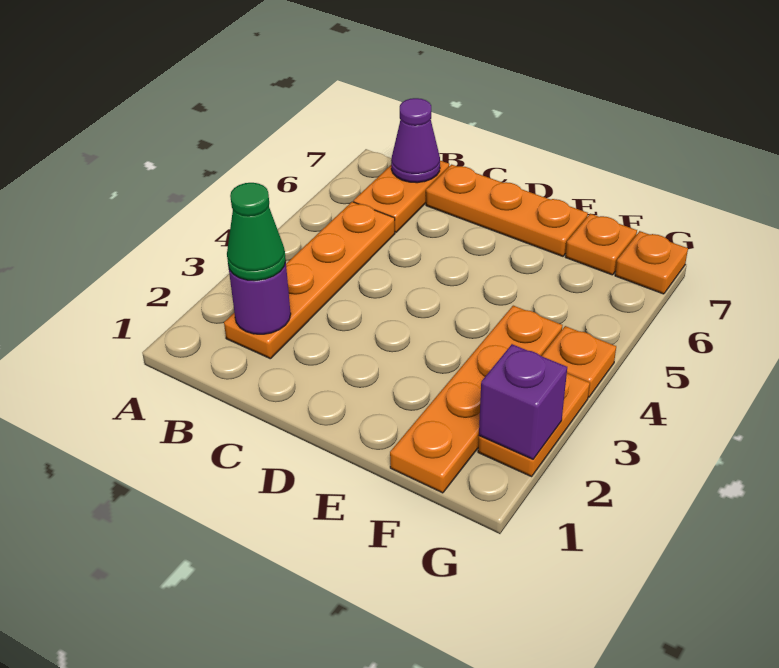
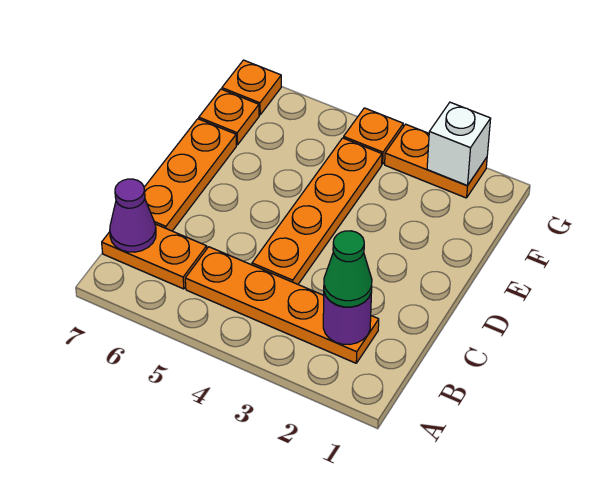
orange plate F1:F4 level 1 -> orange plate C4:F4 level 1
purple brick G2 level 2 -> white brick G2 level 2

